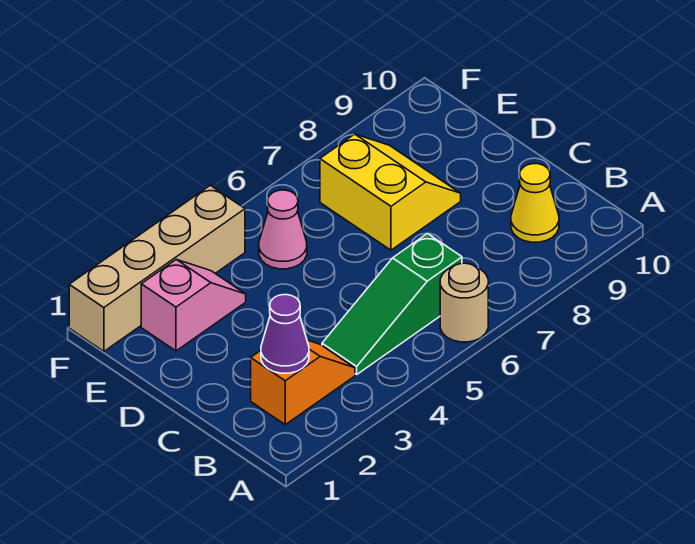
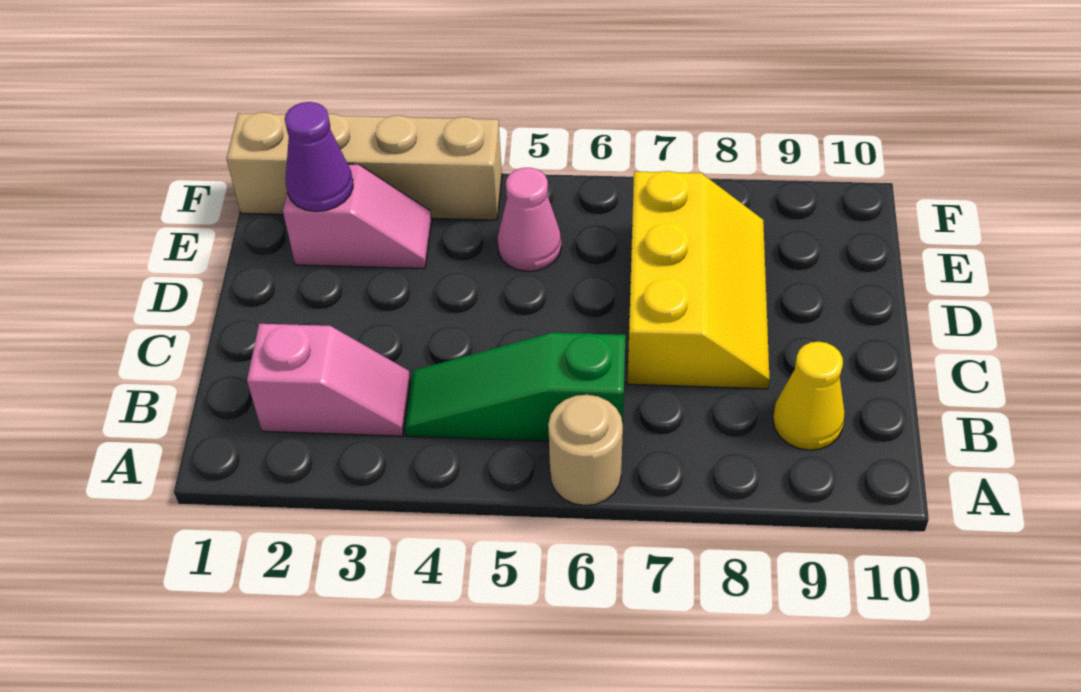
orange slope B2:B3 level 1 top 2 -> pink slope B2:B3 level 1 top 2
purple cone B2 level 2 -> purple cone E2 level 2
yellow slope D7:E8 level 1 top 7 -> yellow slope C7:E8 level 1 top 7

